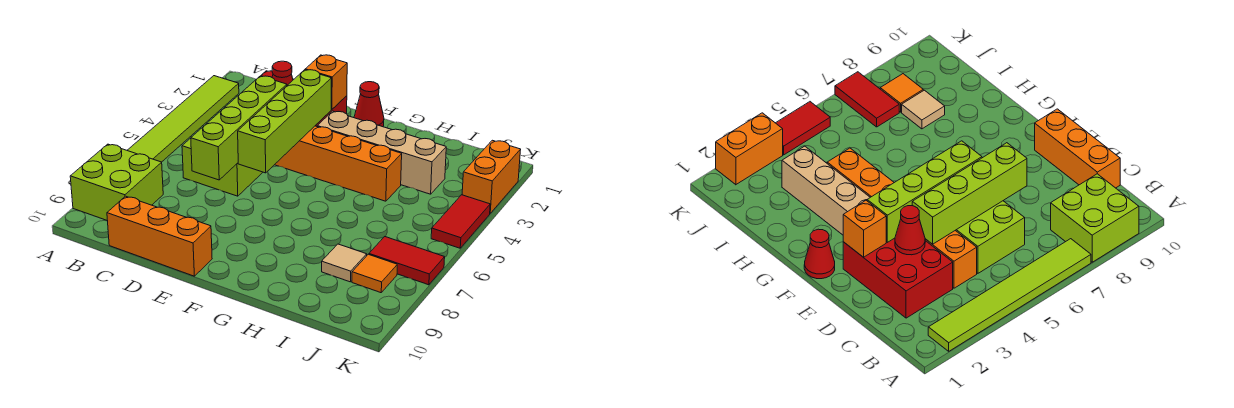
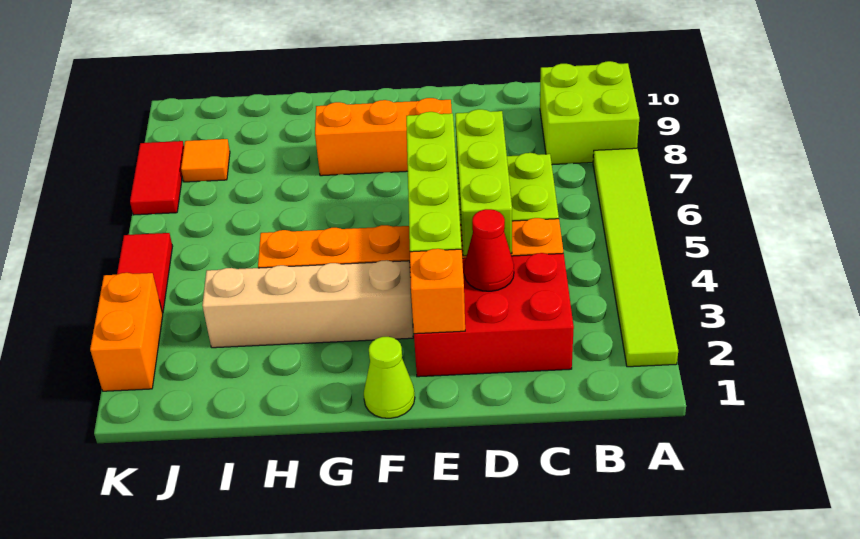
orange brick C10:E10 level 1 -> orange brick E8:G8 level 1
lime brick D4:D7 level 2 -> lime brick D4:D6 level 2
red cone F1 level 1 -> lime cone F1 level 1
tan tile I8 level 1 -> none
red tile J7:K7 level 1 -> red tile K7:K8 level 1

